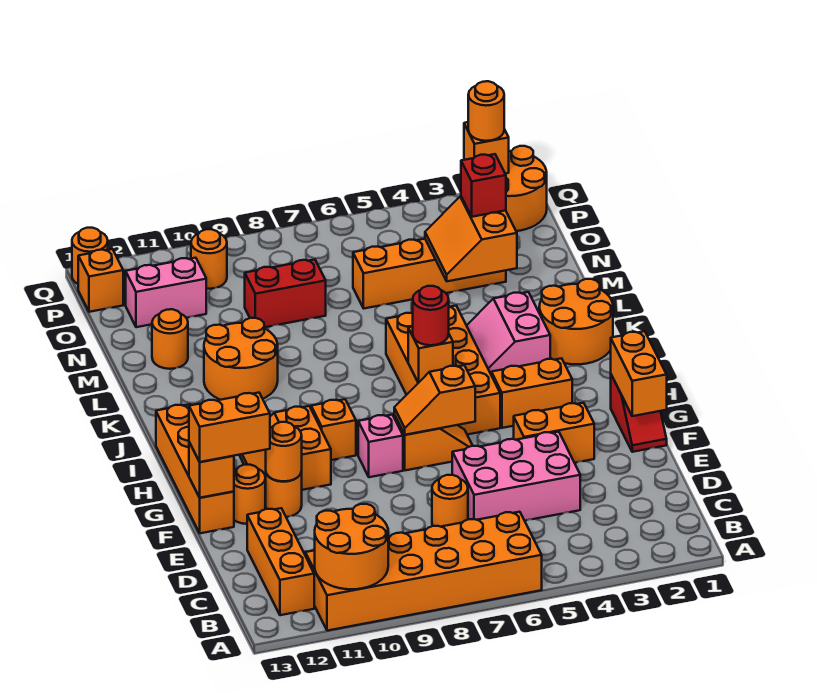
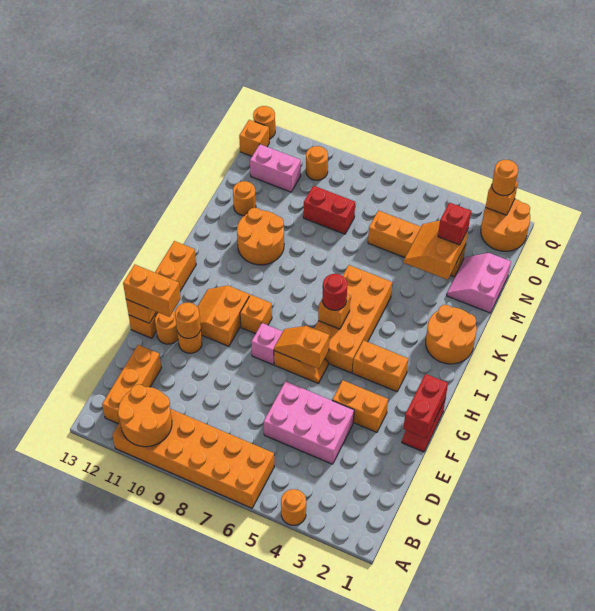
orange round brick D7 level 1 -> orange round brick A4 level 1
orange brick F1:G1 level 2 -> red brick F1:G1 level 2
pink slope J3:K4 level 1 top 3 -> pink slope M1:N2 level 1 top 1

